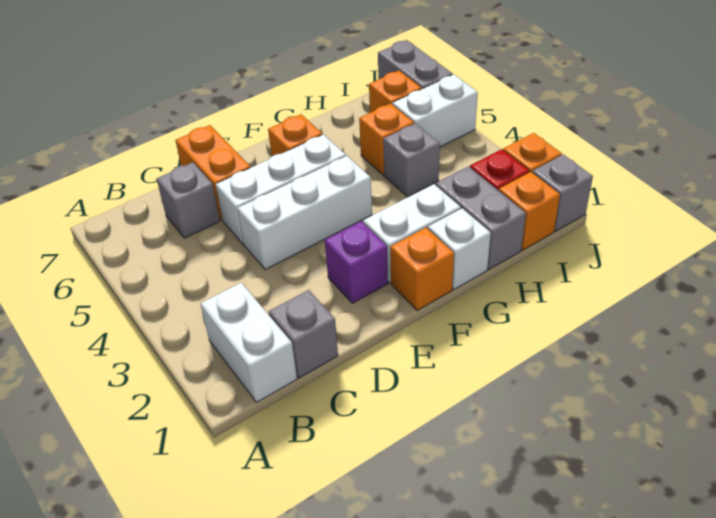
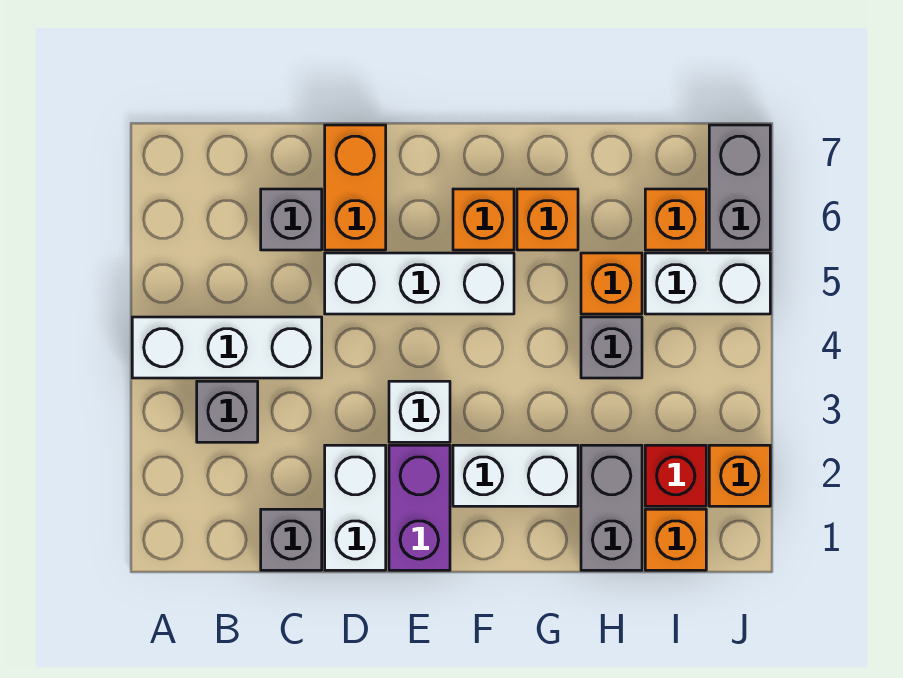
white brick B1:B2 level 1 -> white brick D1:D2 level 1
white brick D4:F4 level 1 -> white brick A4:C4 level 1
purple brick E2 level 1 -> purple brick E1:E2 level 1
orange brick F1 level 1 -> orange brick G6 level 1
white brick G1 level 1 -> white brick E3 level 1
grey brick J1 level 1 -> grey brick B3 level 1

